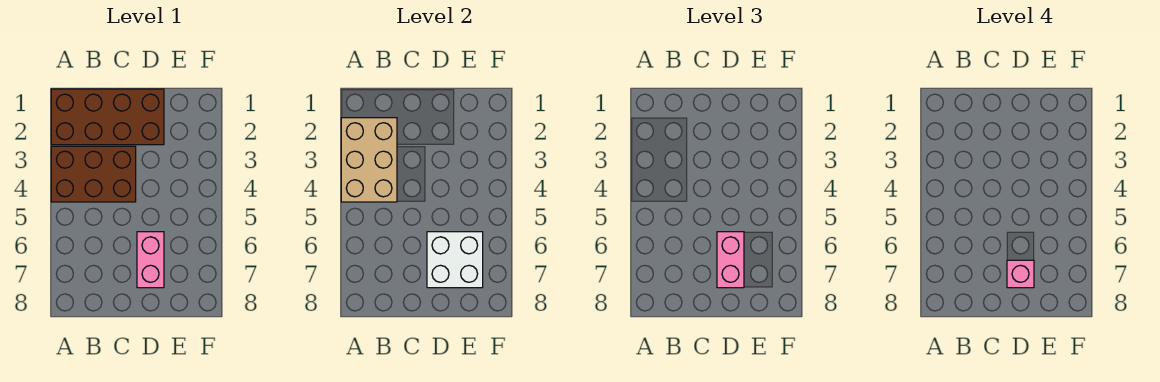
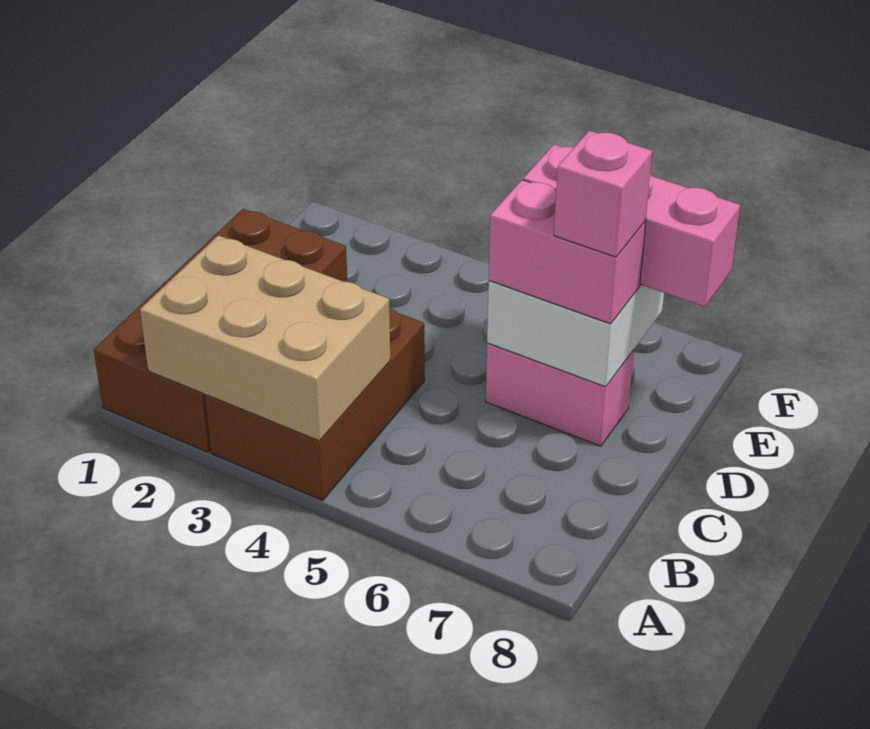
none -> pink brick E6:E8 level 3

